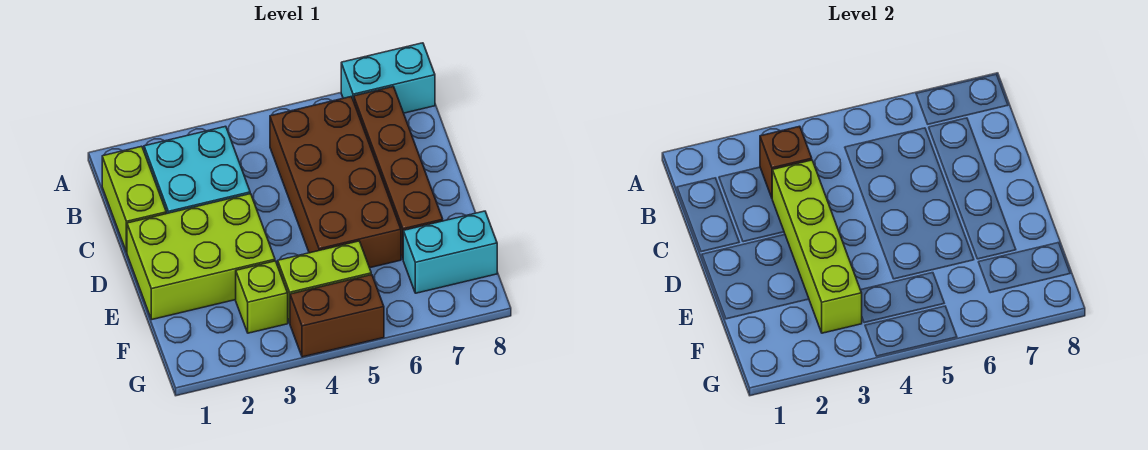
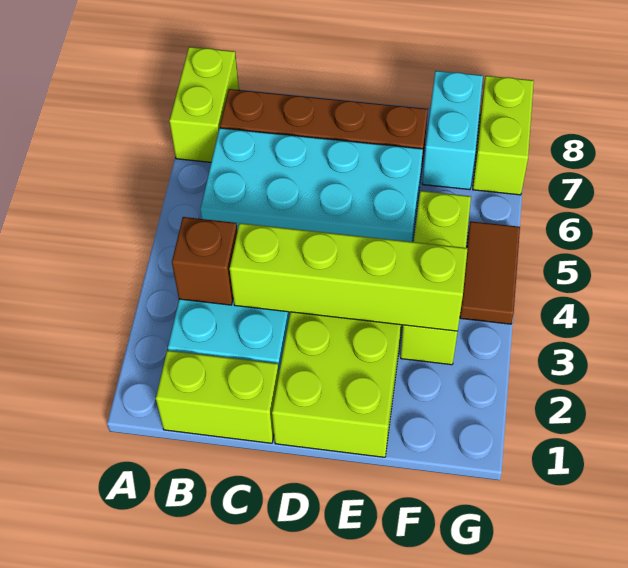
cyan brick A7:A8 level 1 -> lime brick A7:A8 level 1
brown brick B5:E6 level 1 -> cyan brick B5:E6 level 1
brown brick G4:G5 level 1 -> brown tile G4:G5 level 1
none -> lime brick G7:G8 level 1

